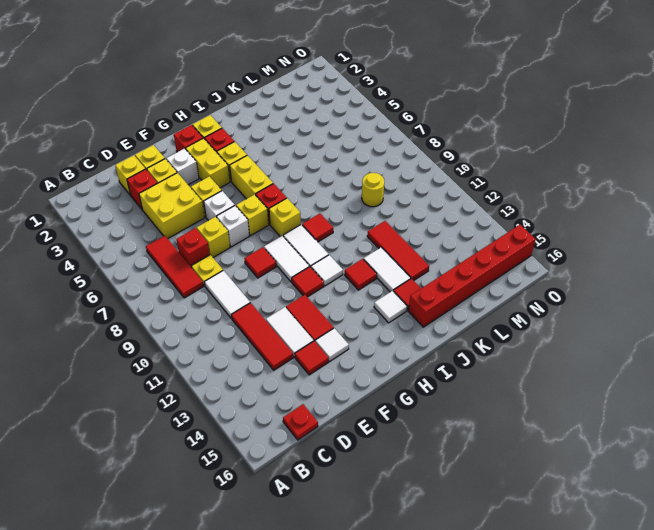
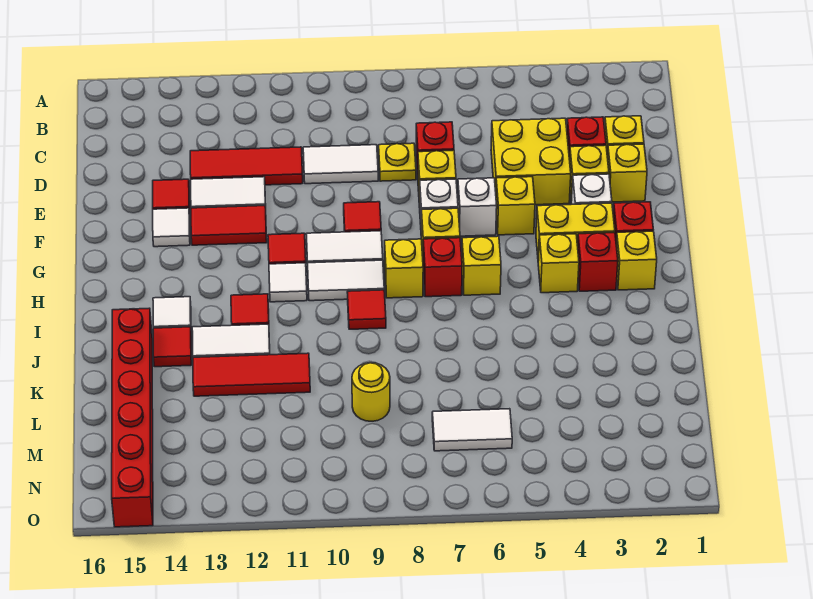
red tile C6:C8 level 1 -> none
red plate C16 level 1 -> none
yellow brick H5:H6 level 1 -> yellow brick H6 level 1
none -> white tile M6:M7 level 1

